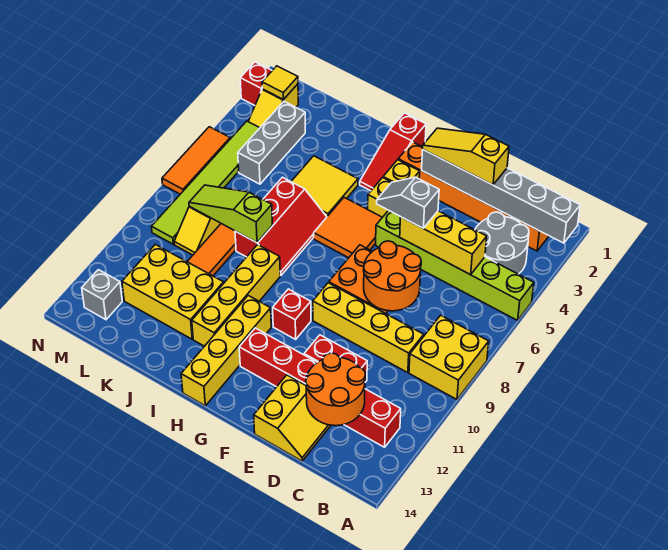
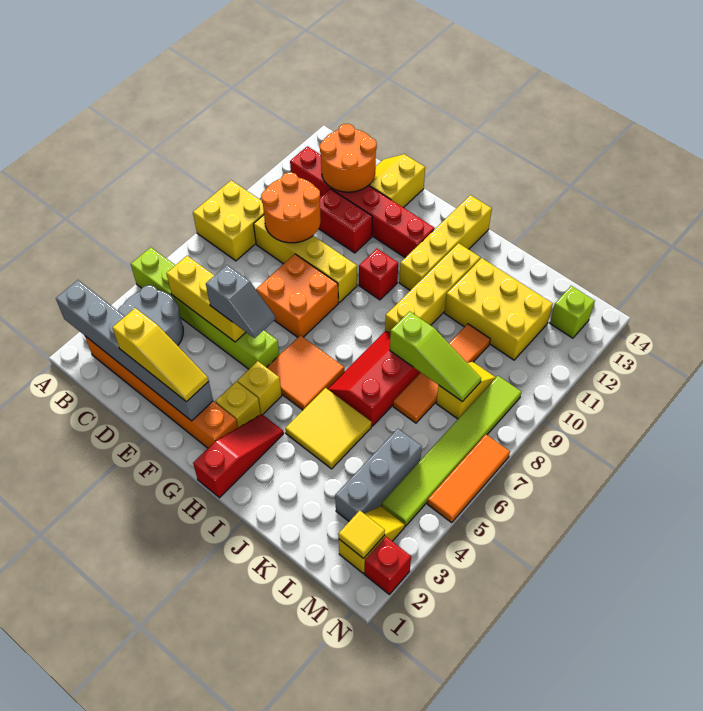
orange round brick D7:E8 level 2 -> orange round brick C9:D10 level 2
grey brick M13 level 1 -> lime brick M13 level 1

